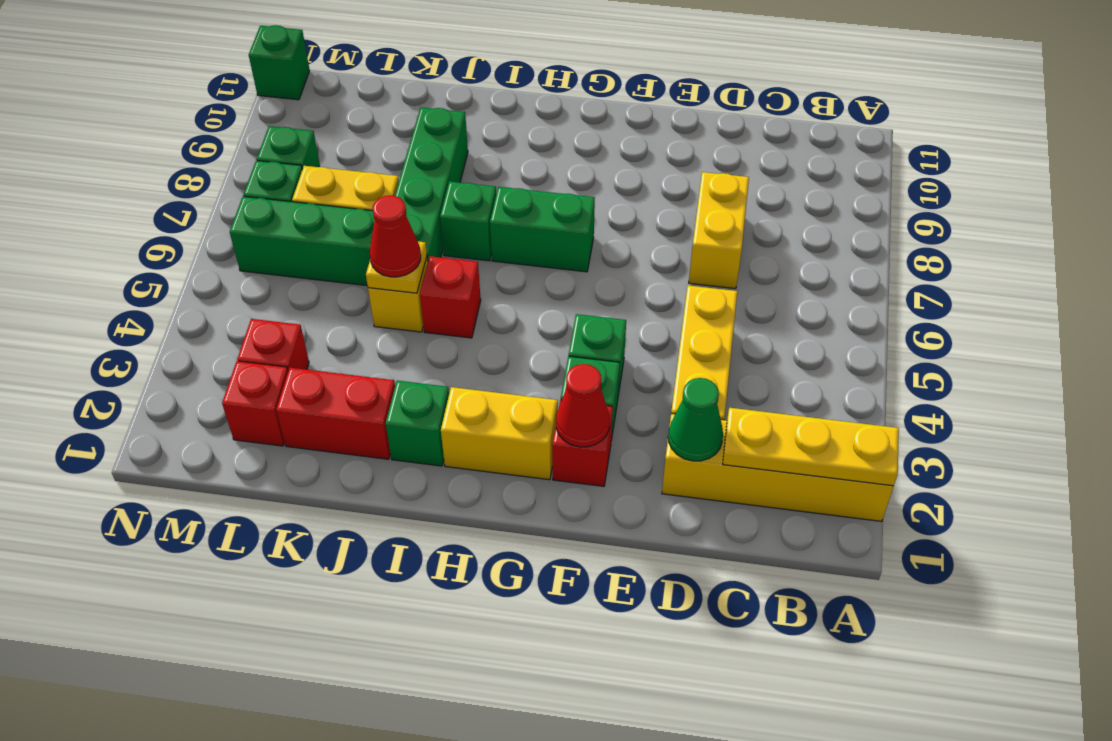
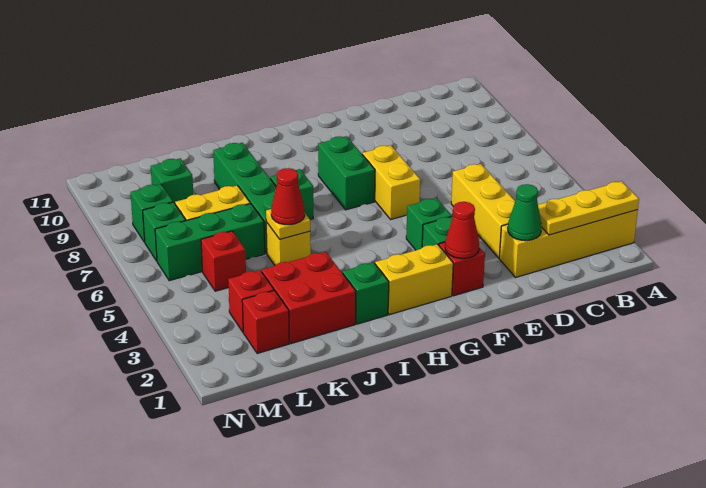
yellow brick D7:D8 level 1 -> yellow brick F6:F7 level 1
green brick G7:H7 level 1 -> green brick G7:G8 level 1
red brick I5 level 1 -> red brick L5 level 1
red brick J2:K2 level 1 -> red brick J2:K3 level 1
green brick N11 level 1 -> green brick L9 level 1

